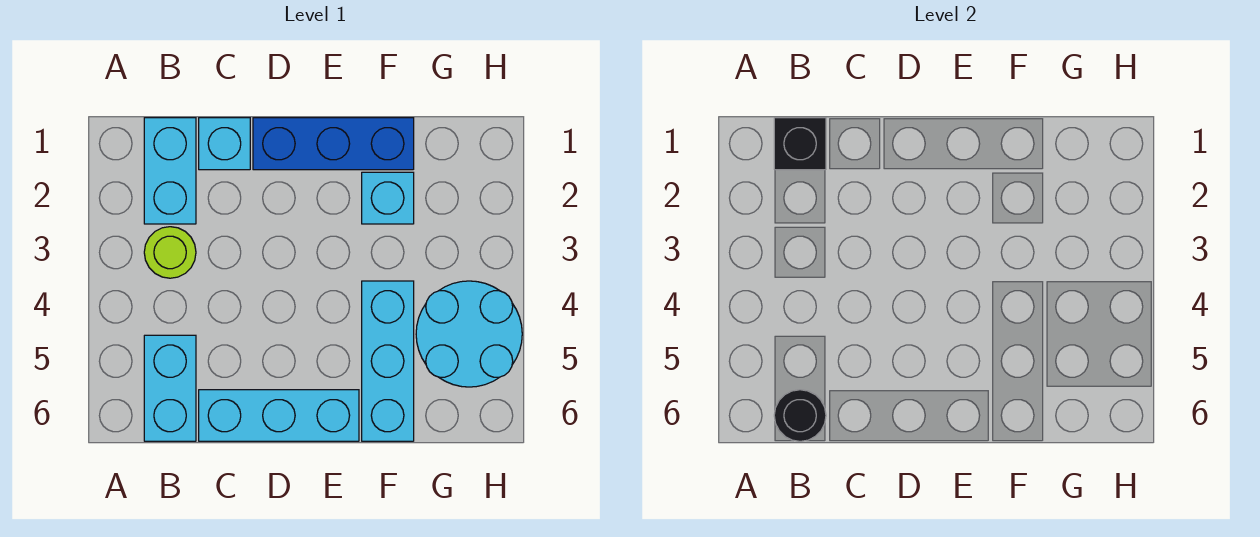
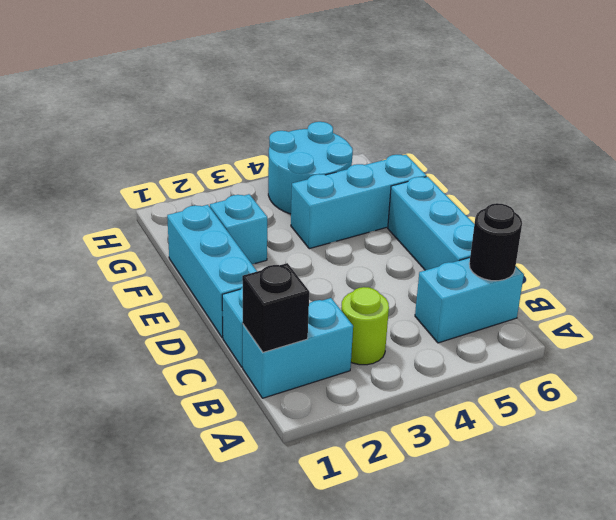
blue brick D1:F1 level 1 -> cyan brick D1:F1 level 1

